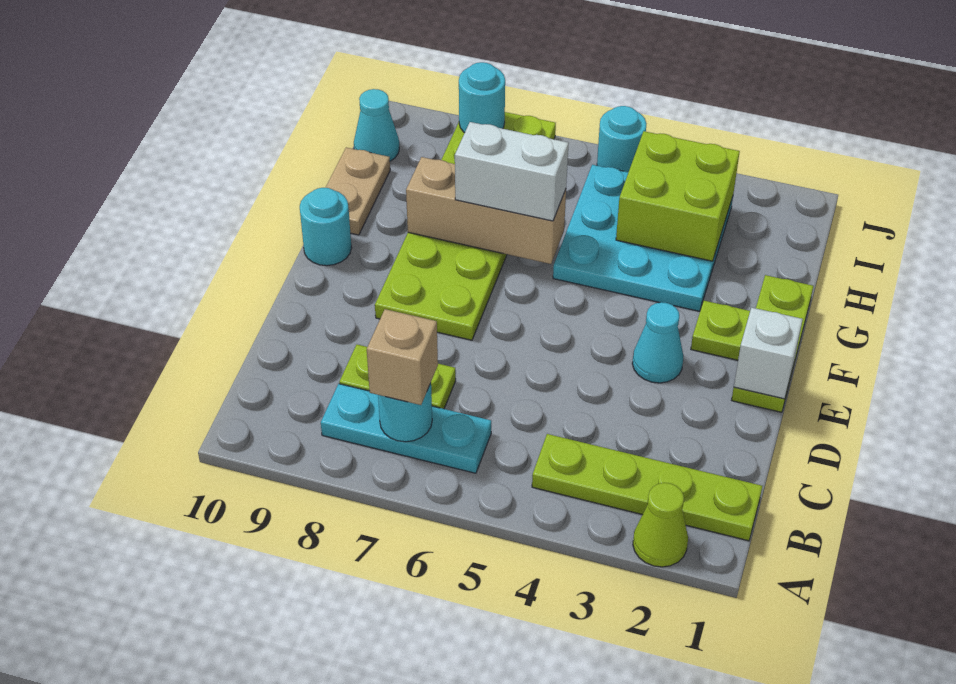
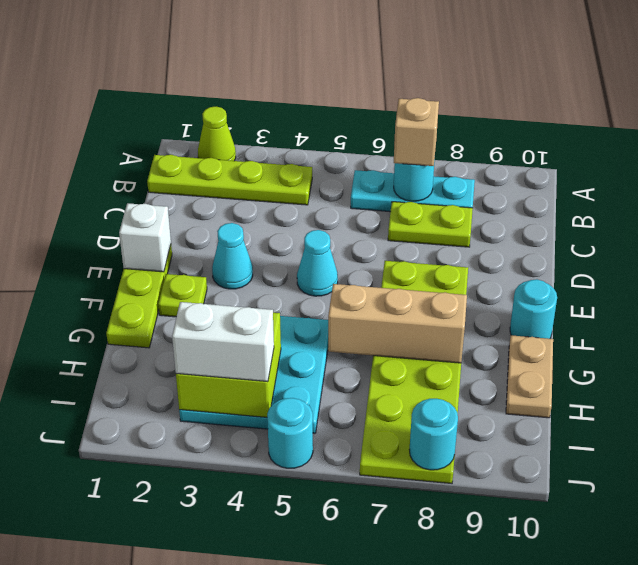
white brick G6:G7 level 3 -> white brick I3:I4 level 3
cyan cone I10 level 1 -> cyan cone E5 level 1

